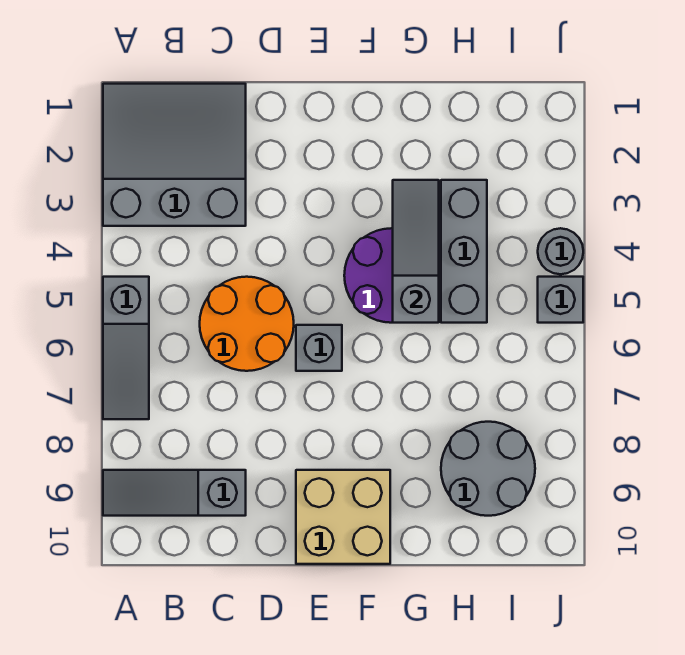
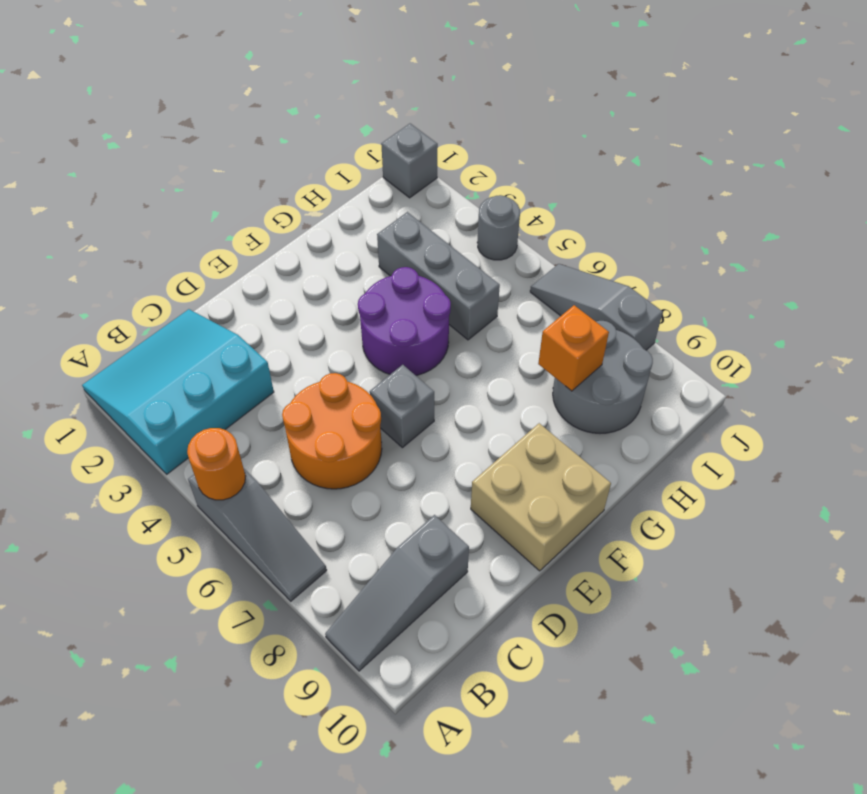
grey slope A1:C3 level 1 top 3 -> cyan slope A1:C3 level 1 top 3
none -> orange round brick A5 level 2
grey slope G3:G5 level 2 top 5 -> grey slope J6:J8 level 1 top 8
none -> orange brick H8 level 2
grey brick J5 level 1 -> grey brick J1 level 1

